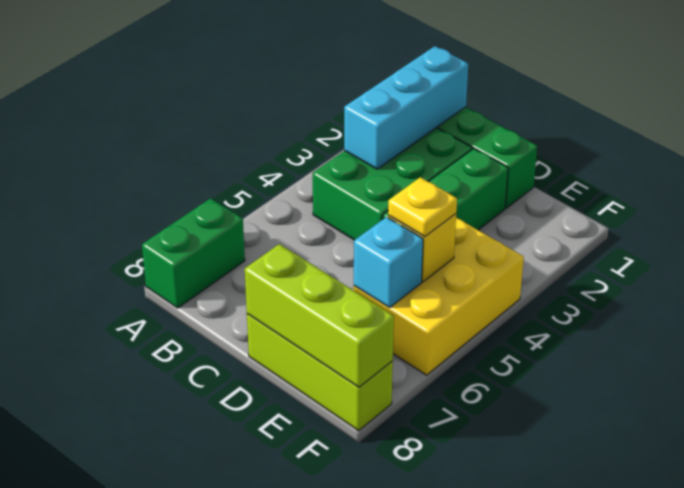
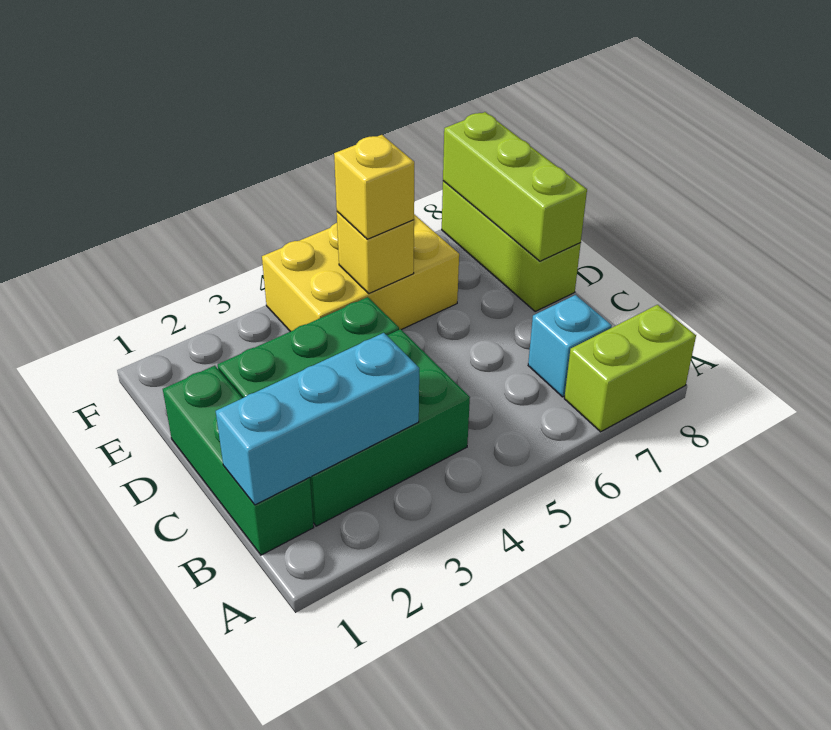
green brick A7:A8 level 1 -> lime brick A7:A8 level 1
yellow plate E5 level 3 -> yellow brick E5 level 3
cyan brick E6 level 2 -> cyan brick B7 level 1

